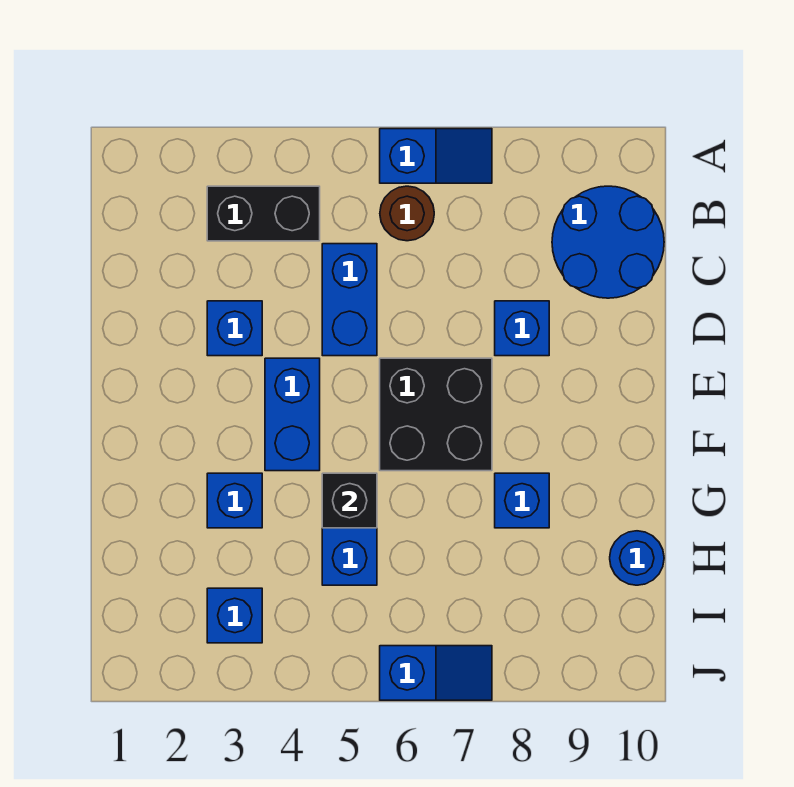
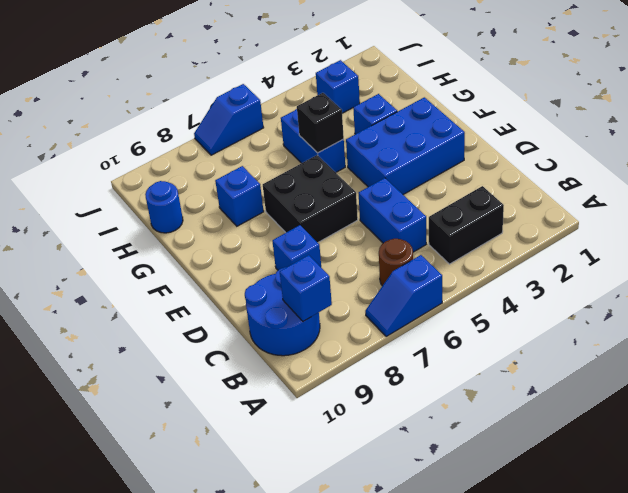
blue brick D3 level 1 -> blue brick B9 level 2
blue brick E4:F4 level 1 -> blue brick E2:F4 level 1

